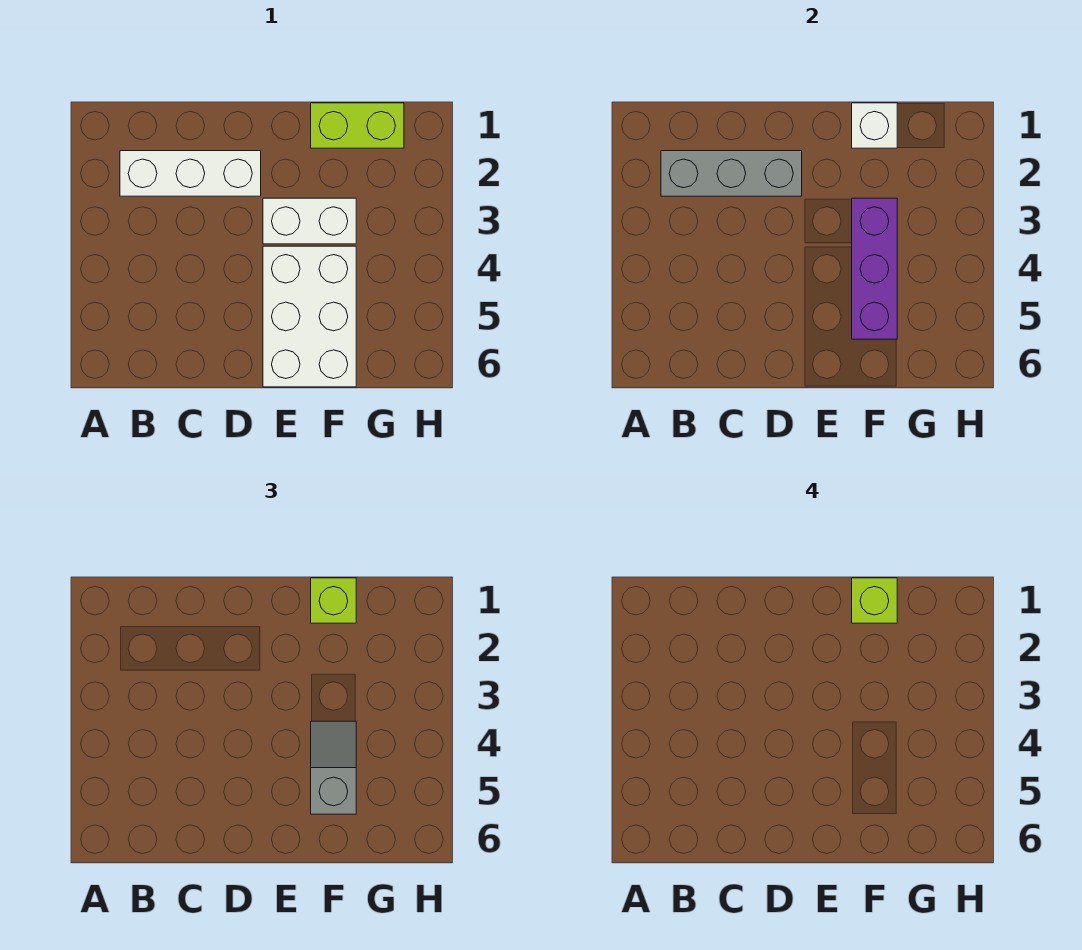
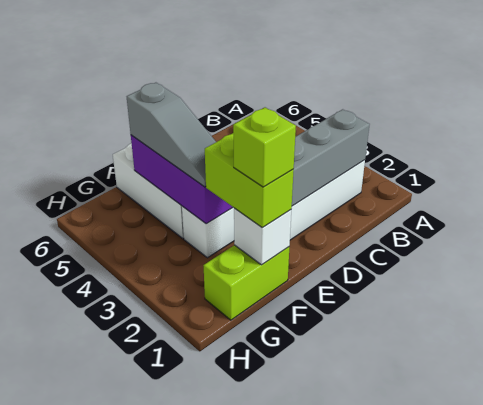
lime brick F1 level 3 -> lime brick F1:F2 level 3
grey slope F4:F5 level 3 top 5 -> grey slope F3:F5 level 3 top 5

